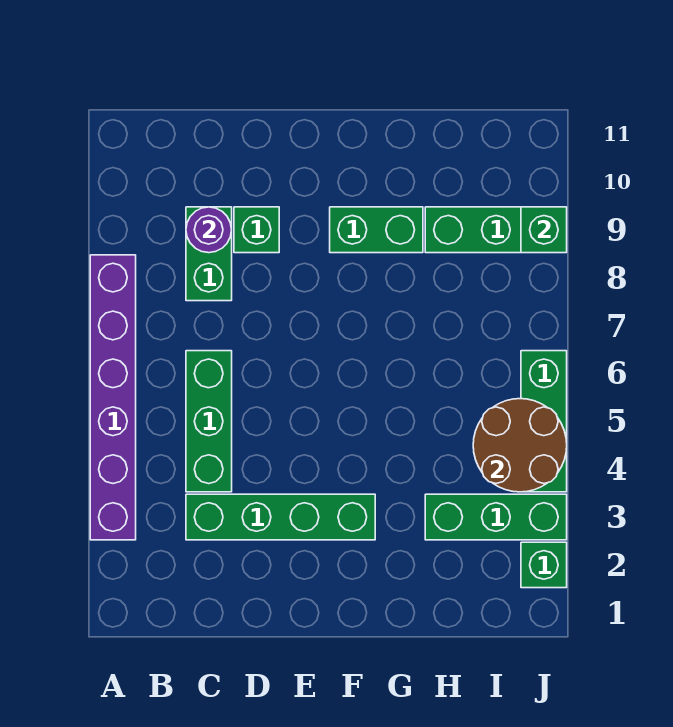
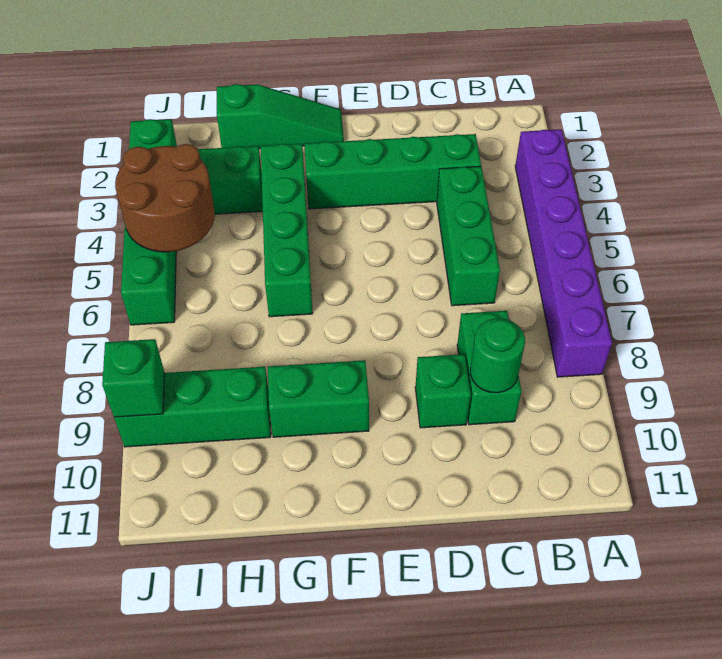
purple round brick C9 level 2 -> green round brick C9 level 2
none -> green slope F1:H1 level 1 top H
none -> green brick G3:G6 level 1

